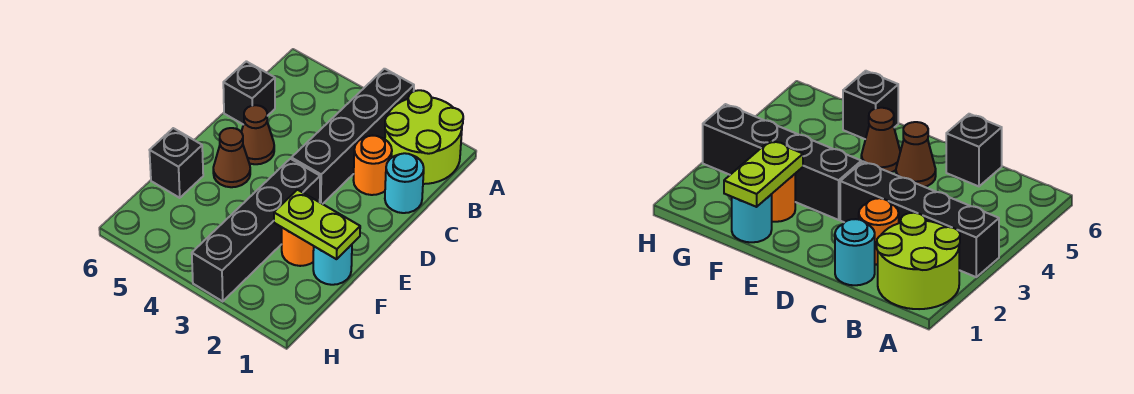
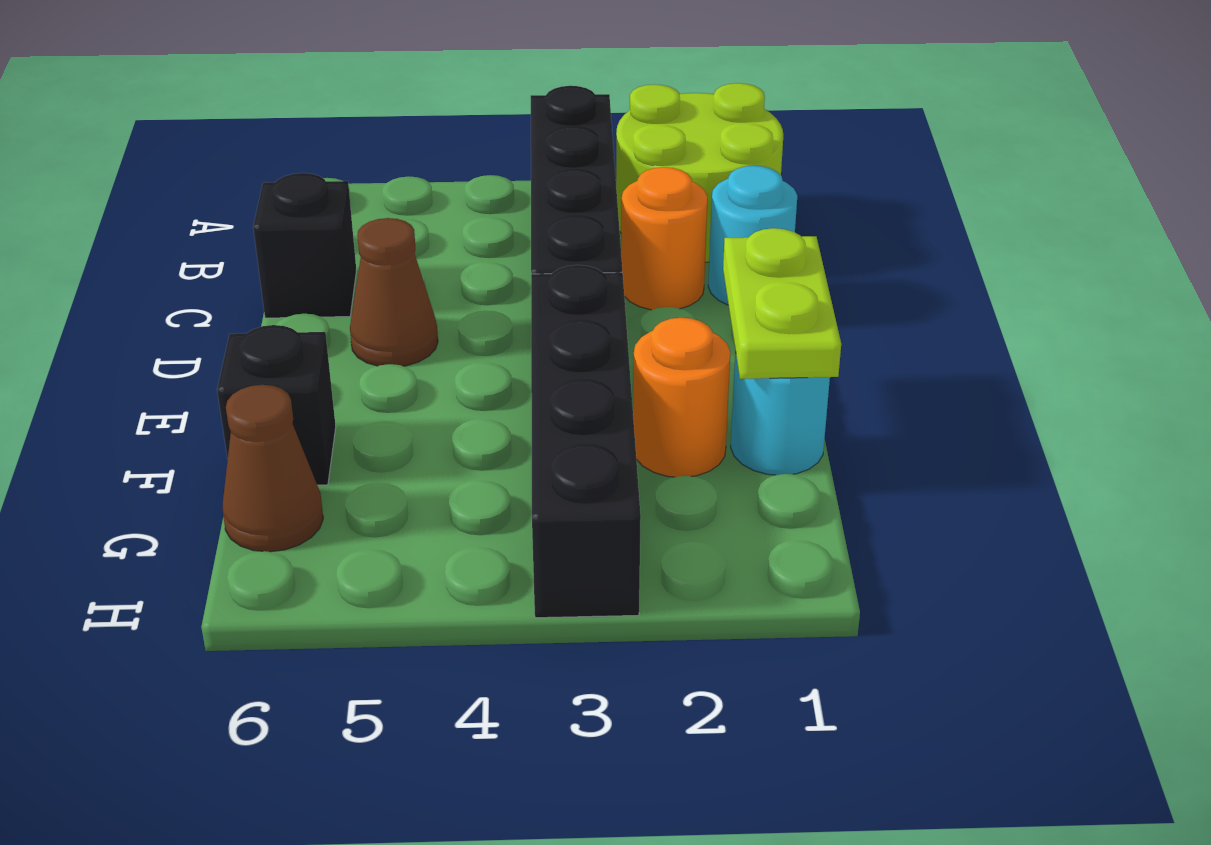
brown cone E5 level 1 -> brown cone G6 level 1
lime plate F1:F2 level 2 -> lime plate E1:F1 level 2

